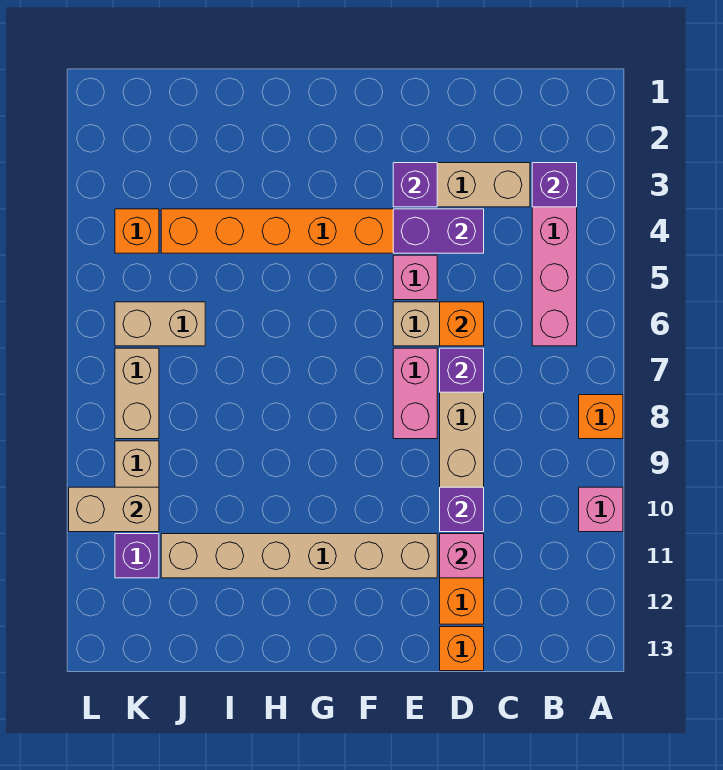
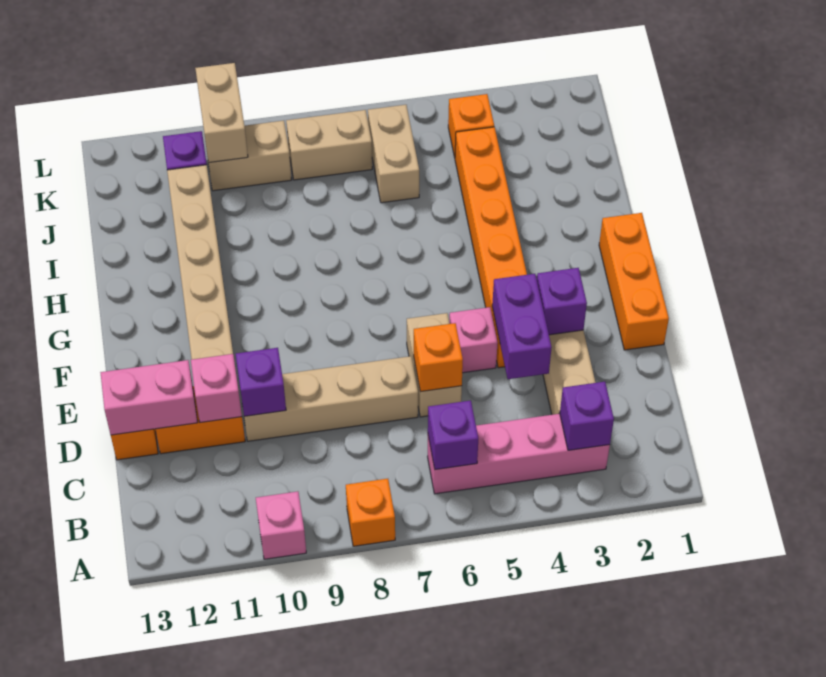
purple brick D7 level 2 -> purple brick B6 level 2
none -> orange brick E1:G1 level 1
pink brick E7:E8 level 1 -> pink brick D12:D13 level 2

